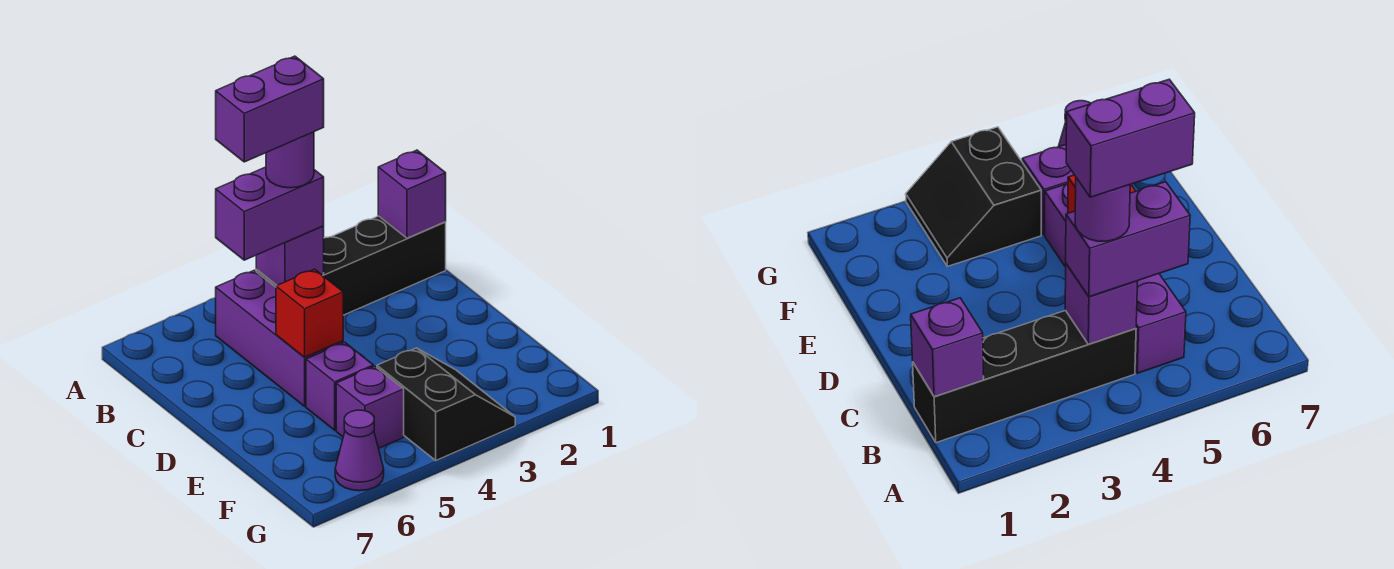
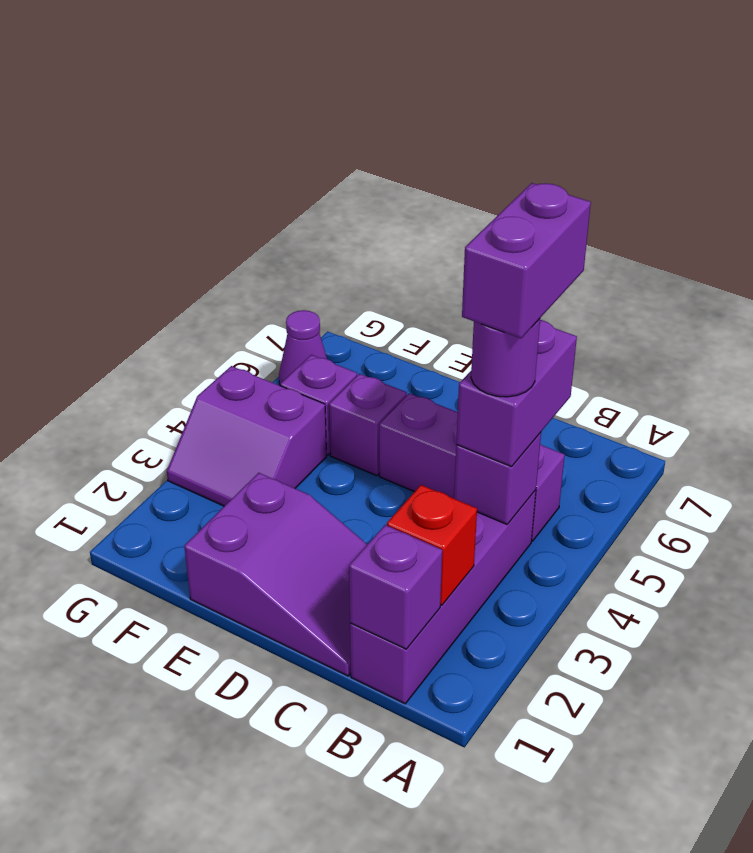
black brick B1:B4 level 1 -> purple brick B1:B4 level 1
none -> purple slope C1:E2 level 1 top E
red brick D5 level 2 -> red brick B2 level 2
black slope F3:G4 level 1 top 4 -> purple slope F3:G4 level 1 top 4

